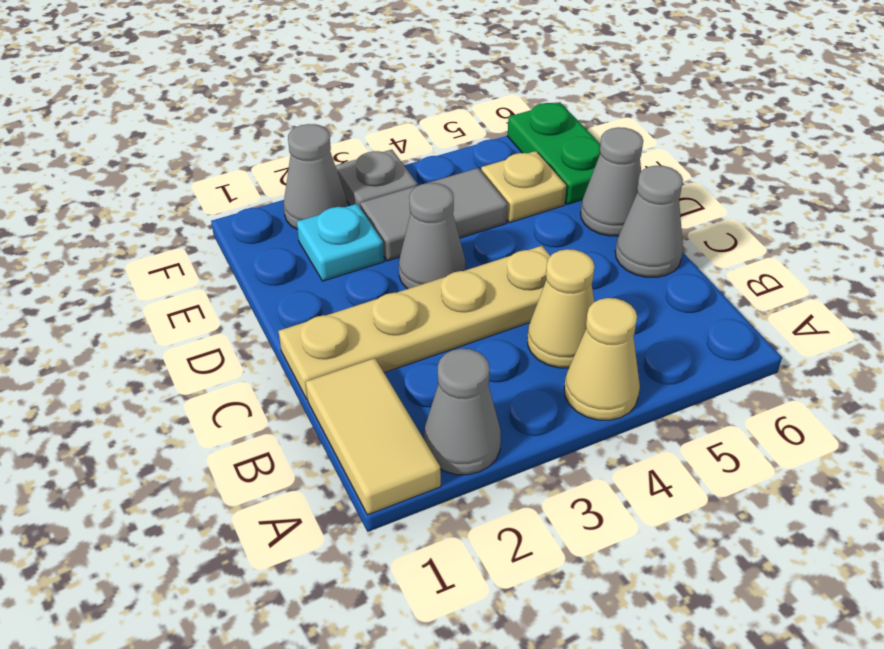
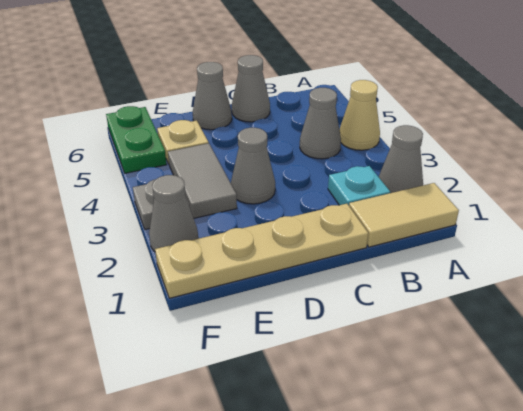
tan cone B4 level 1 -> grey cone B4 level 1
tan plate C1:C4 level 1 -> tan plate C1:F1 level 1
cyan plate E2 level 1 -> cyan plate B2 level 1
green plate E6:F6 level 1 -> green plate F5:F6 level 1

